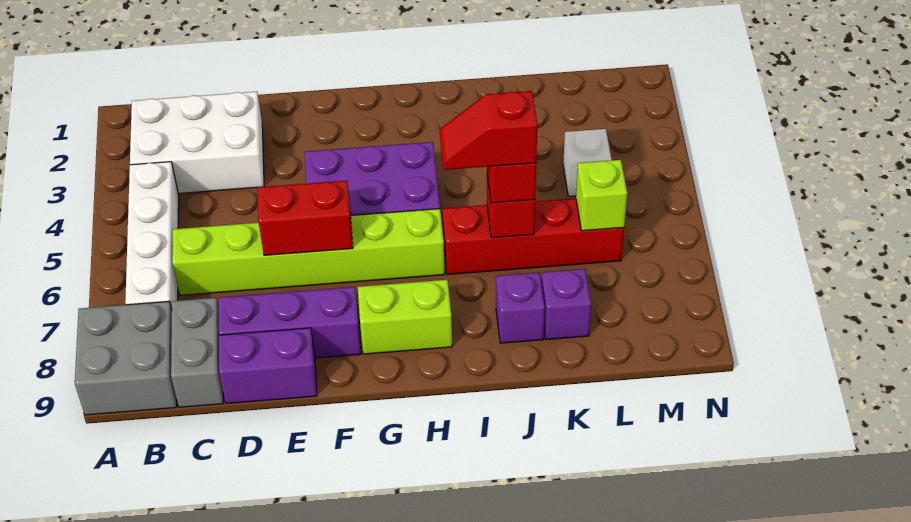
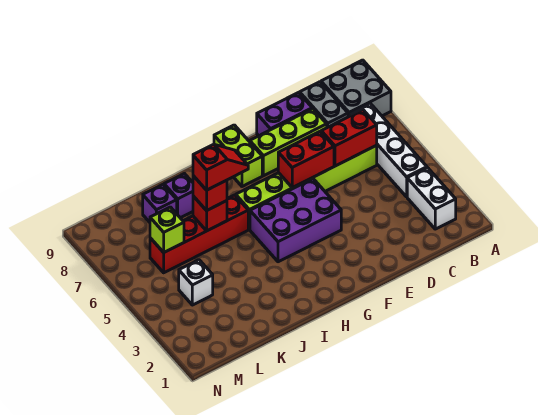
white brick B2:D3 level 1 -> white brick B2:B3 level 1
none -> red brick C6:D6 level 2
purple brick D8:F8 level 1 -> lime brick D8:F8 level 1
lime brick G8:H8 level 1 -> lime brick G8:G9 level 1

